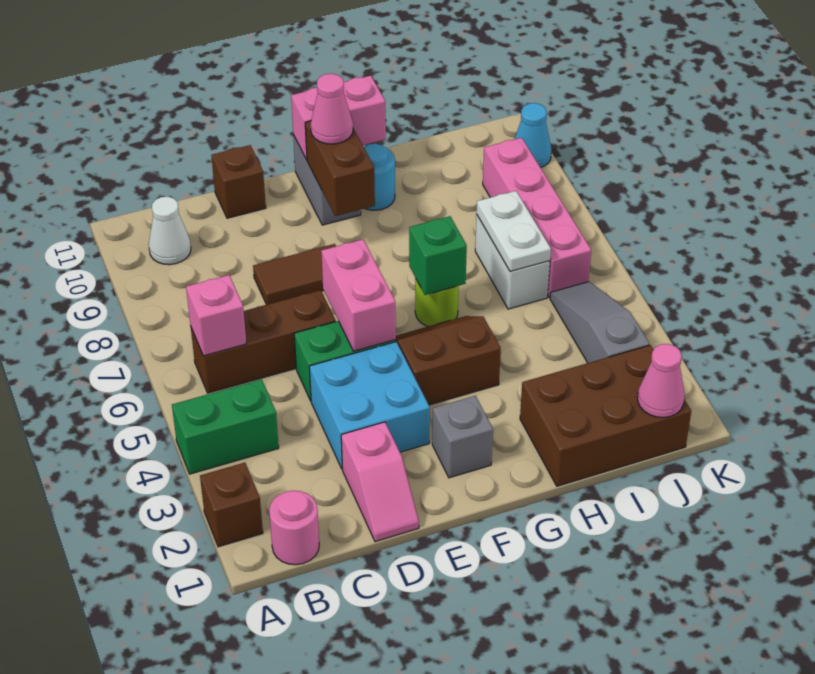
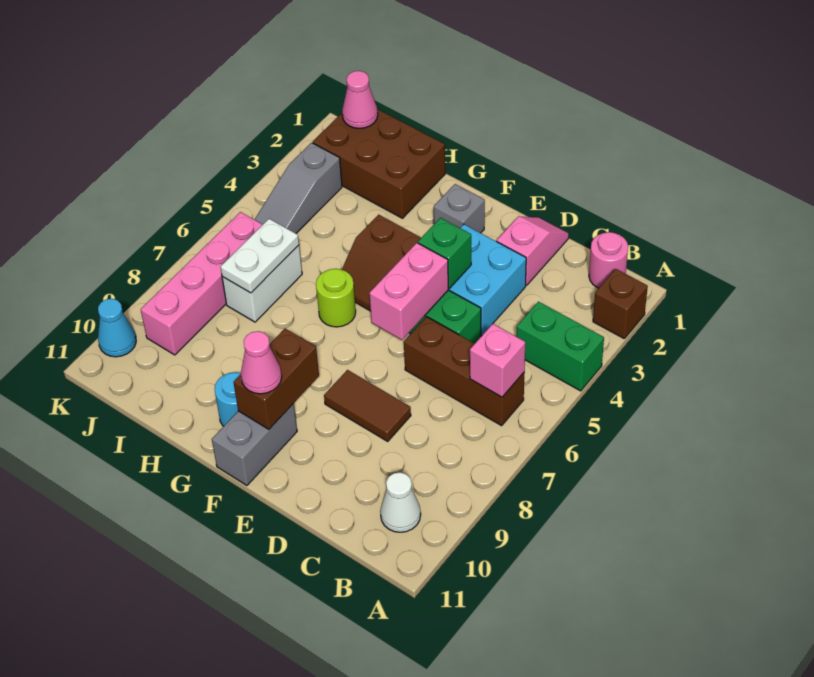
brown brick D11 level 1 -> none
pink brick F11:G11 level 2 -> none
green brick G6 level 2 -> green brick E4 level 2

